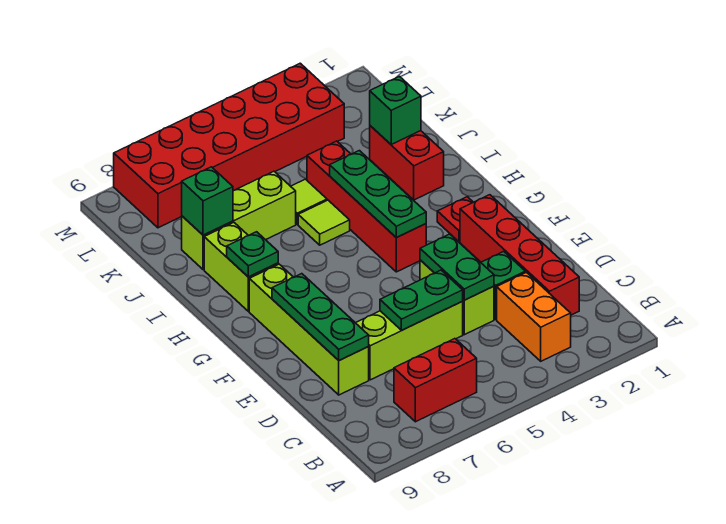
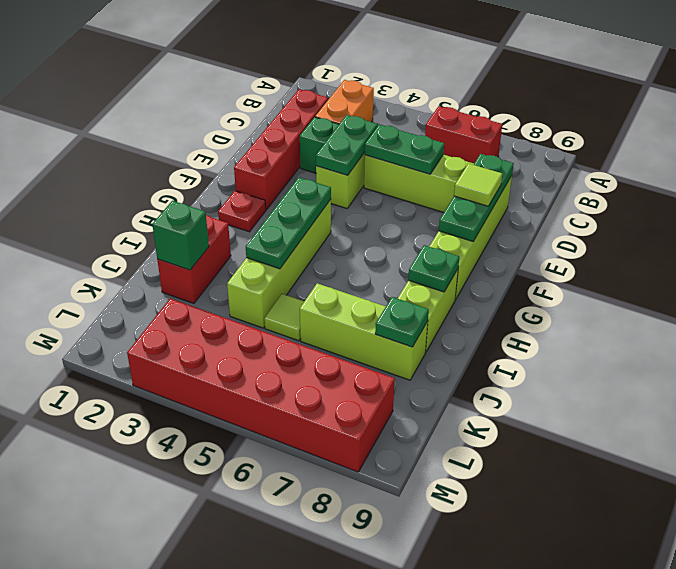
red brick G4:J4 level 1 -> lime brick G4:J4 level 1
lime tile I5 level 1 -> lime tile E8 level 3
green brick J8 level 2 -> green plate J8 level 2

